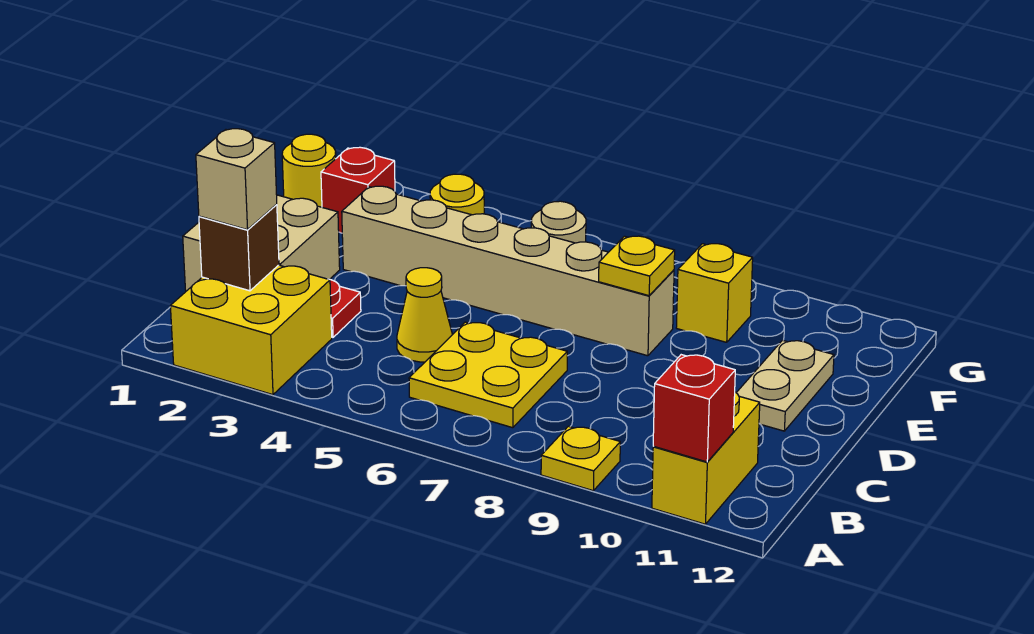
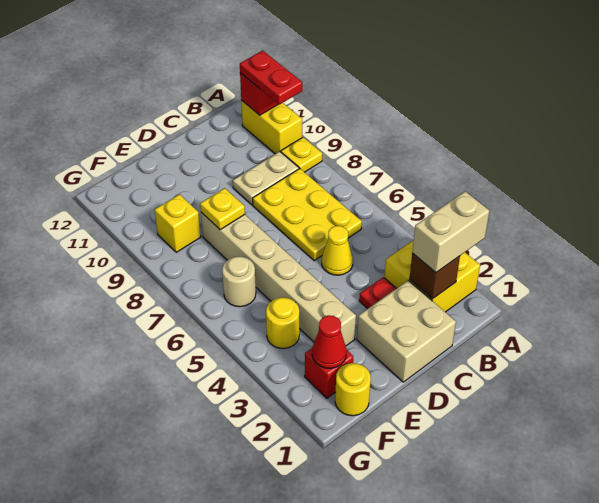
none -> red plate A10:A11 level 3
yellow brick A11:B11 level 1 -> yellow brick A10:A11 level 1
tan brick B2 level 3 -> tan brick A2:B2 level 3
yellow plate B6:C7 level 1 -> yellow plate B6:C8 level 1
tan plate D11:E11 level 1 -> tan plate B9:C9 level 1
none -> red cone F2 level 2

